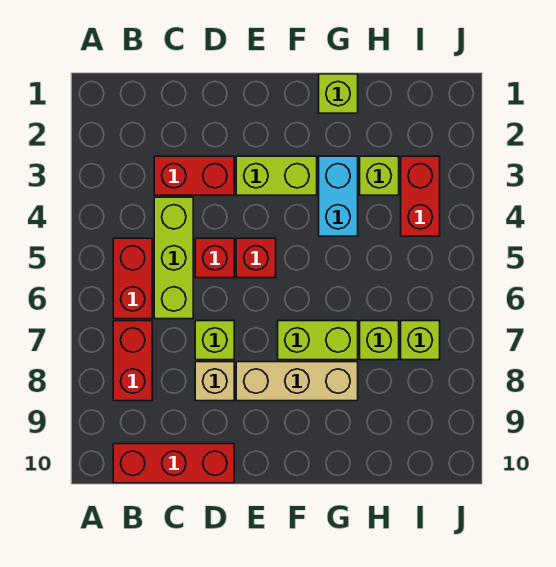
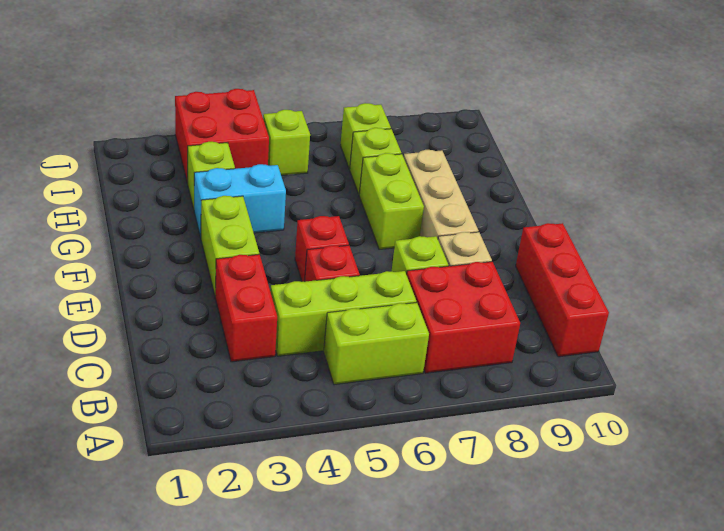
red brick B5:B6 level 1 -> lime brick B5:B6 level 1
red brick B7:B8 level 1 -> red brick B7:C8 level 1
lime brick G1 level 1 -> lime brick I5 level 1
red brick I3:I4 level 1 -> red brick I3:J4 level 1

